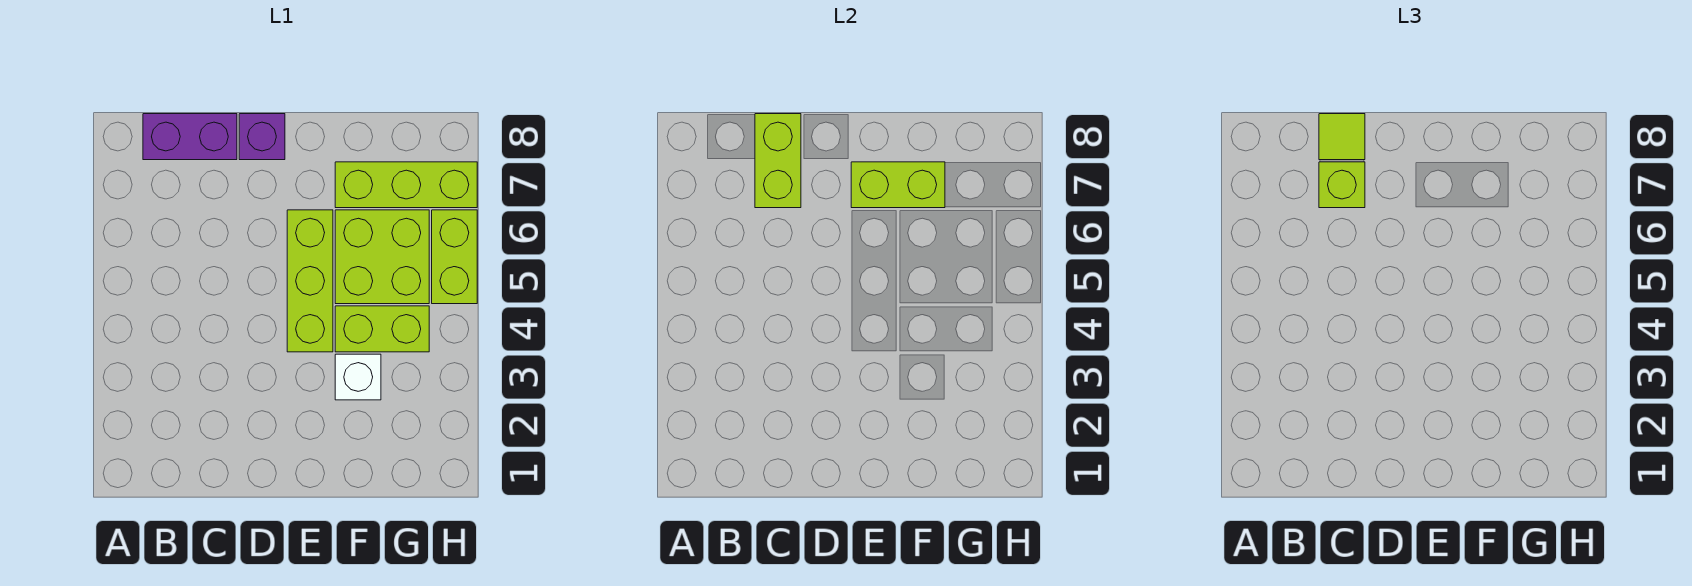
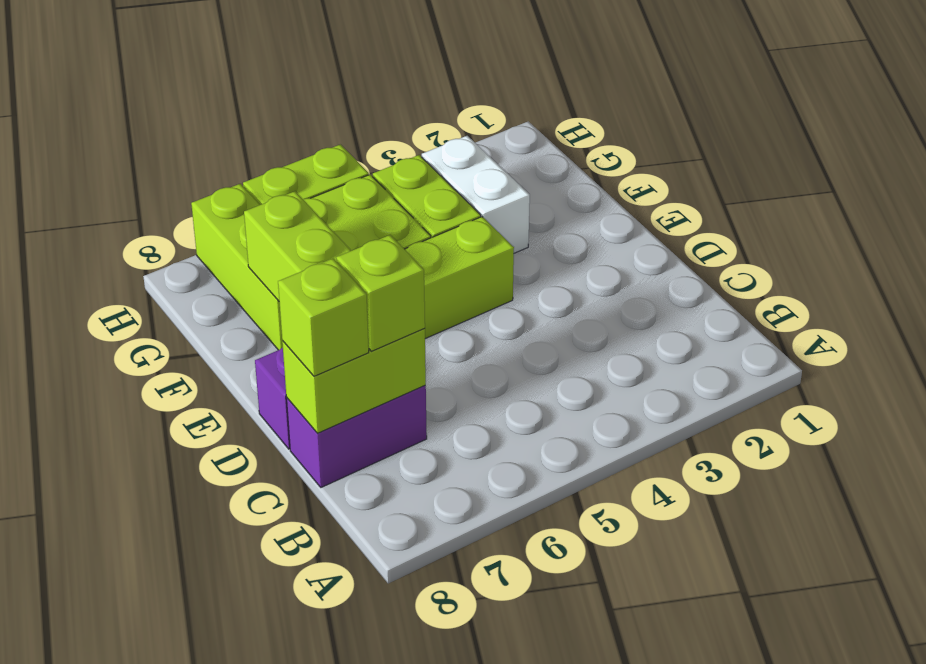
purple brick B8:C8 level 1 -> purple brick C7:C8 level 1
lime tile C8 level 3 -> lime brick C8 level 3
white brick F3 level 1 -> white brick F3:G3 level 1

